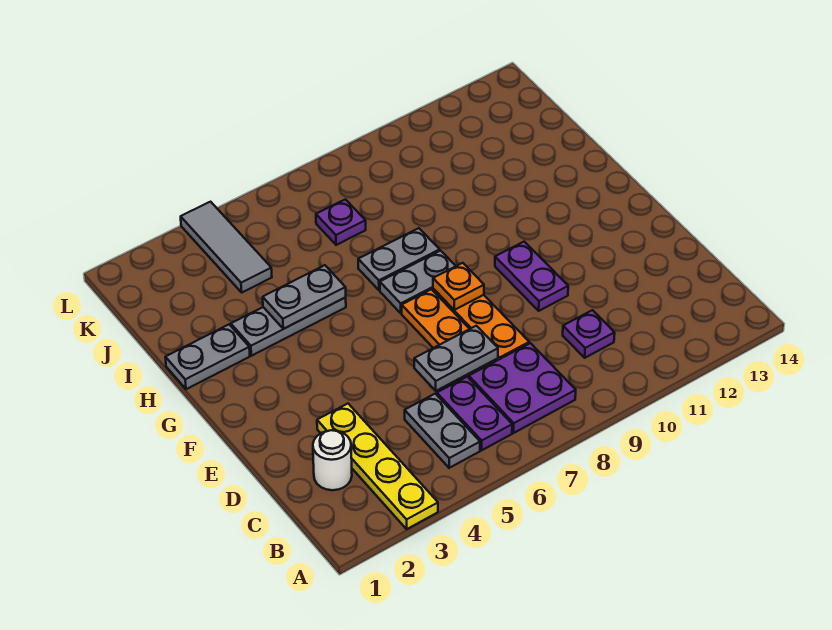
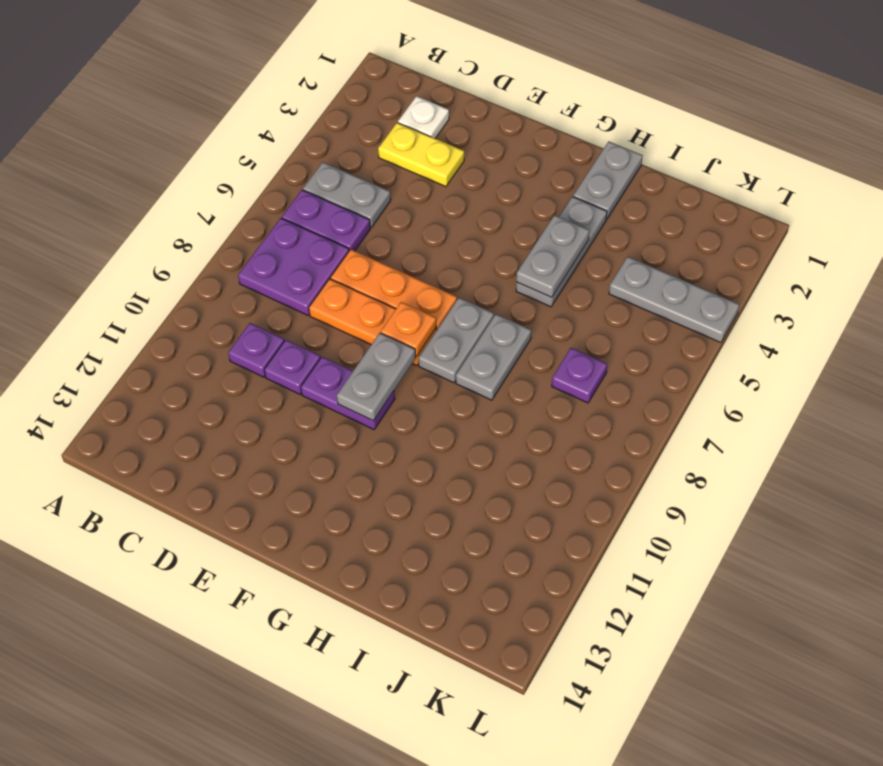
yellow plate A3:D3 level 1 -> yellow plate C3:D3 level 1
white round brick C2 level 1 -> white plate C2 level 1
grey plate D6:D7 level 2 -> grey plate F9:F10 level 2
none -> purple plate D10 level 1
grey tile J4:L4 level 1 -> grey plate J4:L4 level 1

